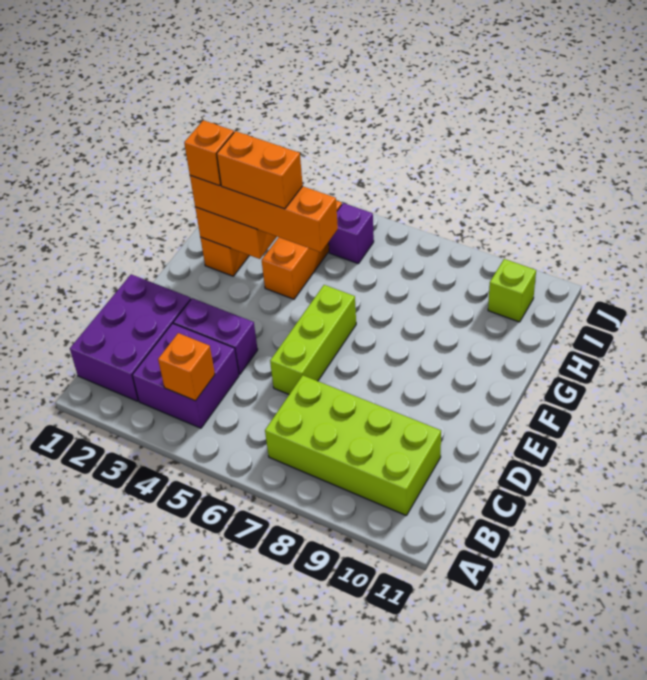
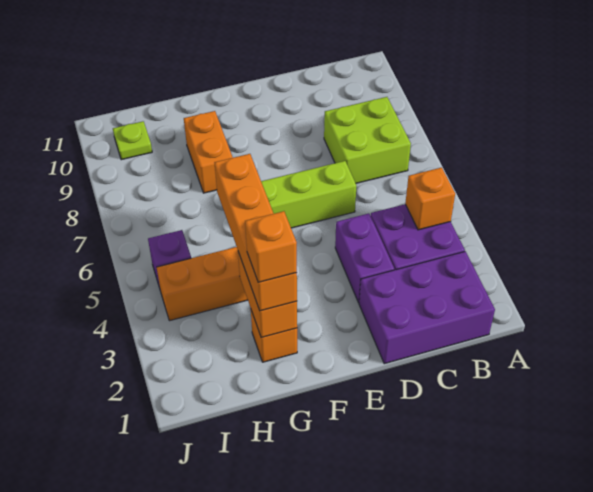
lime brick B7:C10 level 1 -> lime brick B7:C8 level 1
orange brick G3:G4 level 4 -> orange brick G8:G9 level 1
lime brick I10 level 1 -> lime plate I10 level 1

